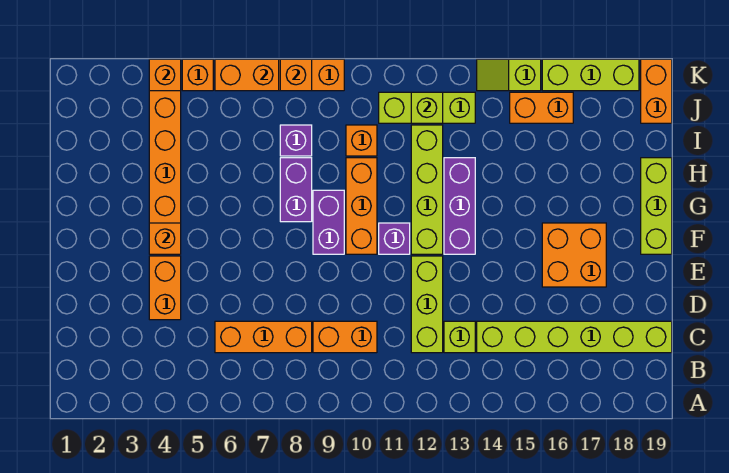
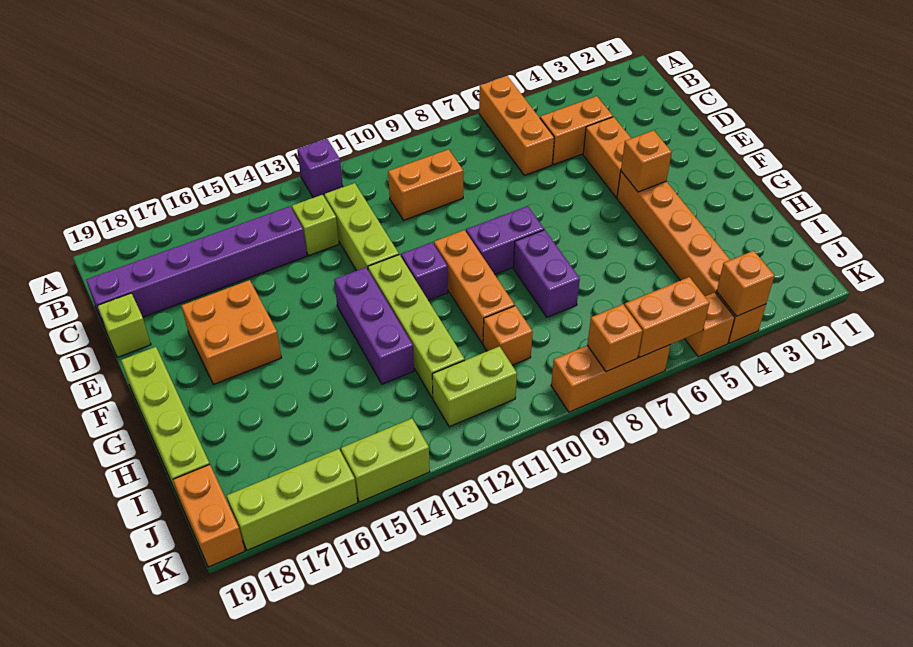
orange brick C6:C8 level 1 -> orange brick A6:C6 level 1
lime brick C14:C19 level 1 -> purple brick C14:C19 level 1
purple brick F9:G9 level 1 -> purple brick F8:F9 level 1
lime brick F19:H19 level 1 -> lime brick F19:I19 level 1
purple brick I8 level 1 -> purple brick A12 level 1
lime brick J11:J13 level 1 -> lime brick J11:J12 level 1
lime brick J12 level 2 -> lime brick D19 level 1
orange brick J15:J16 level 1 -> orange brick C4:C5 level 1
lime slope K14:K15 level 1 top 15 -> lime brick K14:K15 level 1

